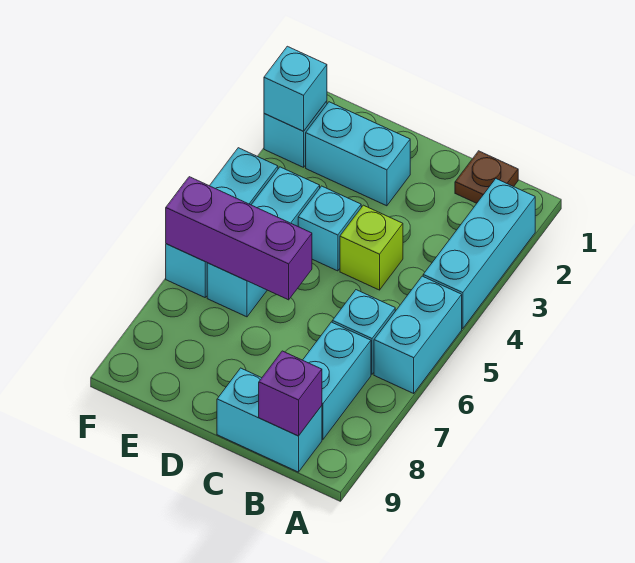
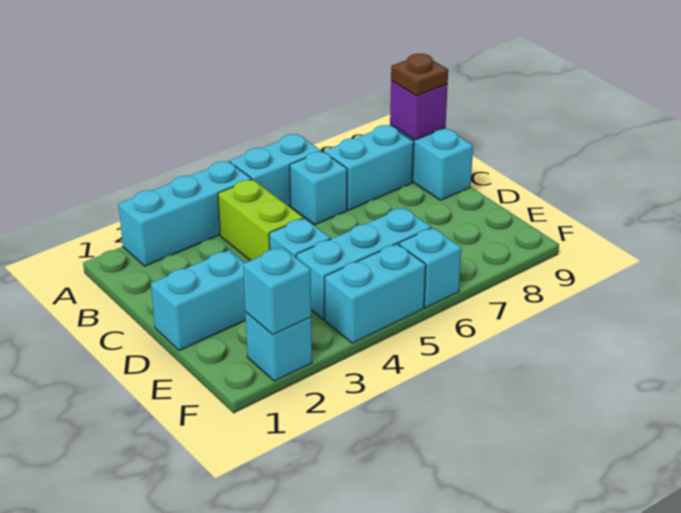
brown plate B1 level 1 -> brown plate B9 level 3
lime brick C4 level 1 -> lime brick B4:C4 level 1
cyan brick D2:E2 level 1 -> cyan brick D1:D2 level 1
purple brick D6:F6 level 2 -> none

